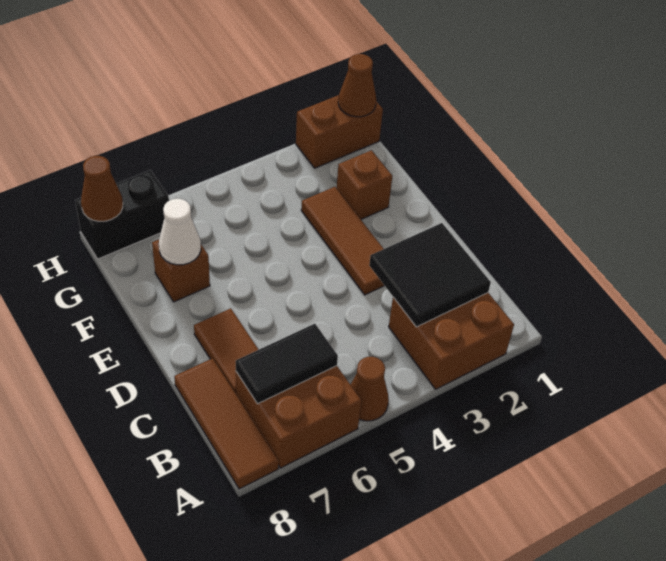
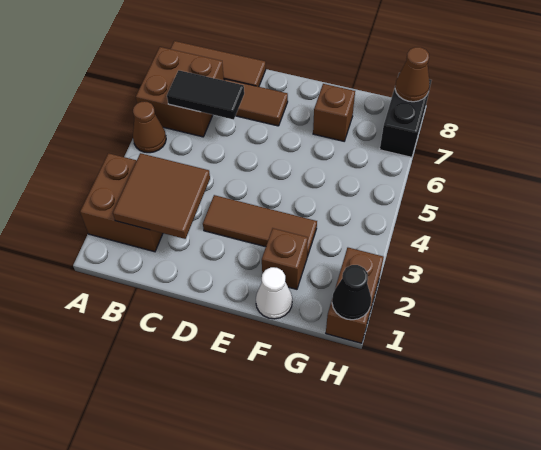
black tile B2:C3 level 2 -> brown tile B2:C3 level 2
black tile B6:B7 level 2 -> black tile B6:C6 level 2
white cone F7 level 2 -> white cone F1 level 1
brown cone H1 level 2 -> black cone H1 level 2

